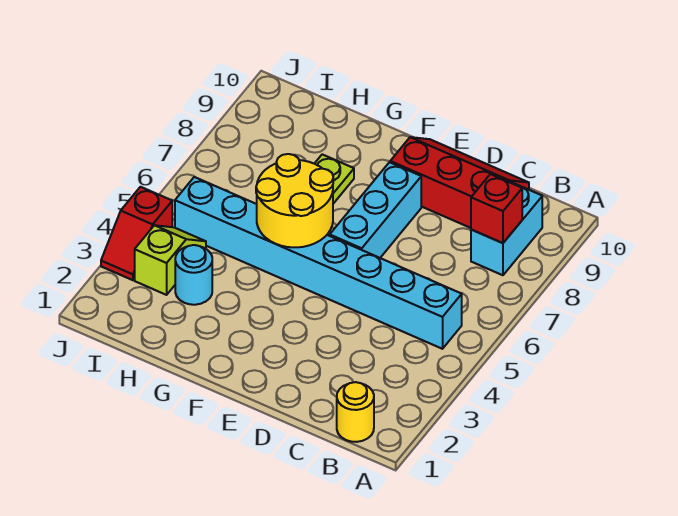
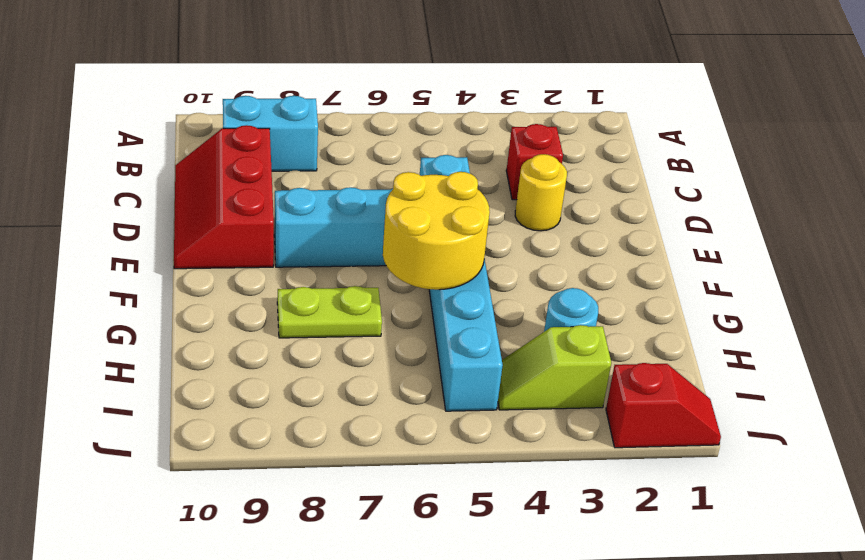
yellow round brick B1 level 1 -> yellow round brick D3 level 1
cyan brick B5:I5 level 1 -> cyan brick D5:I5 level 1
red brick B8 level 2 -> red brick C3 level 1
red slope J3:J4 level 1 top 4 -> red slope J1:J2 level 1 top 2

